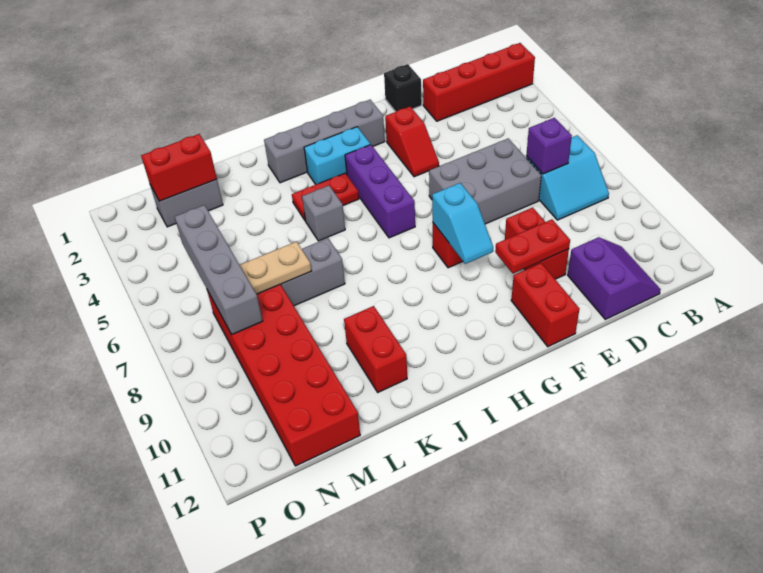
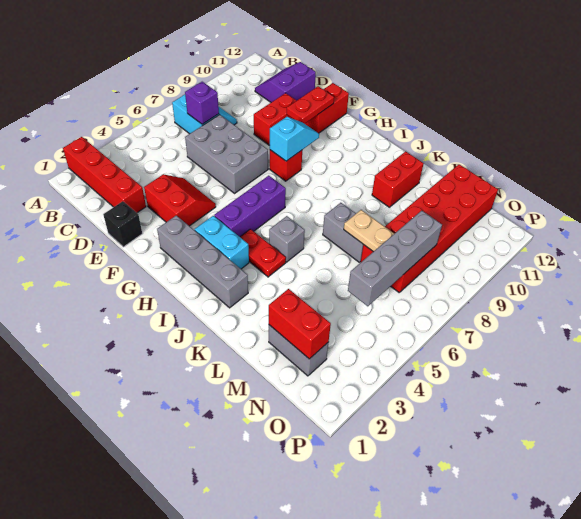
red plate E10:F10 level 2 -> red plate F10:F11 level 2
red slope F3:F4 level 1 top 3 -> red slope E3:F4 level 1 top 3

